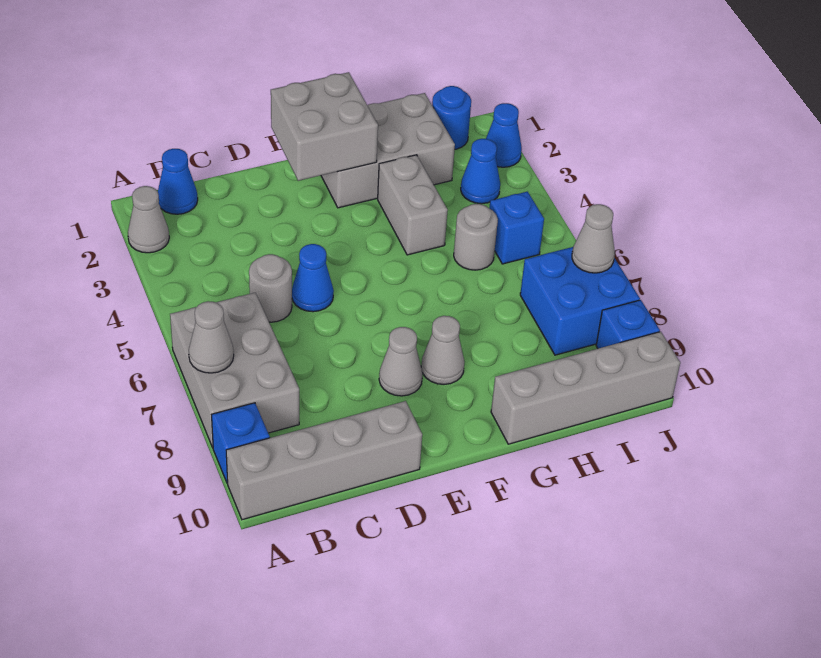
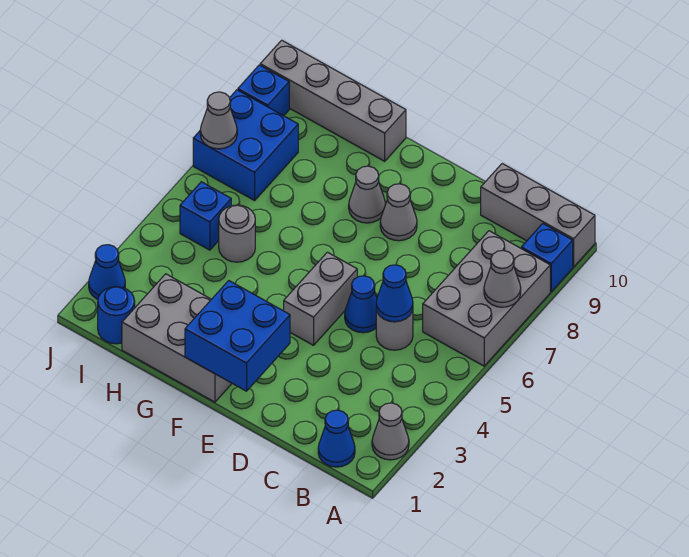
grey brick A10:D10 level 1 -> grey brick A10:C10 level 1
grey brick E1:F2 level 2 -> blue brick E1:F2 level 2
grey brick G3:G4 level 1 -> grey brick E4:E5 level 1
blue cone I3 level 1 -> blue cone C5 level 2

